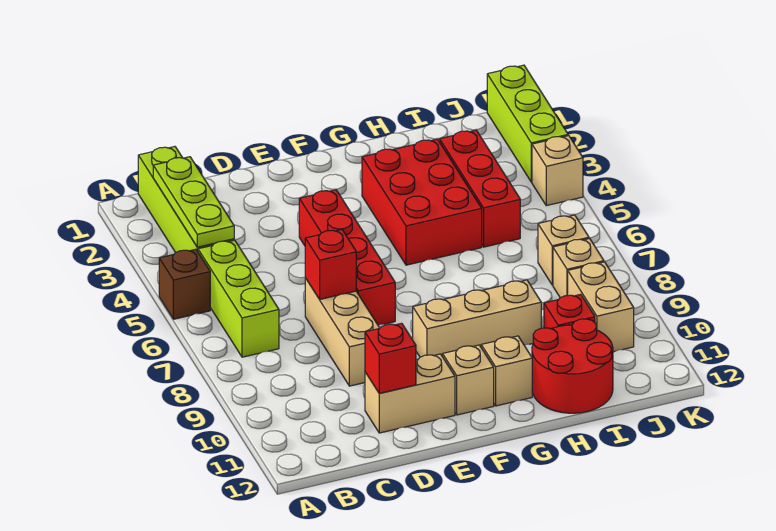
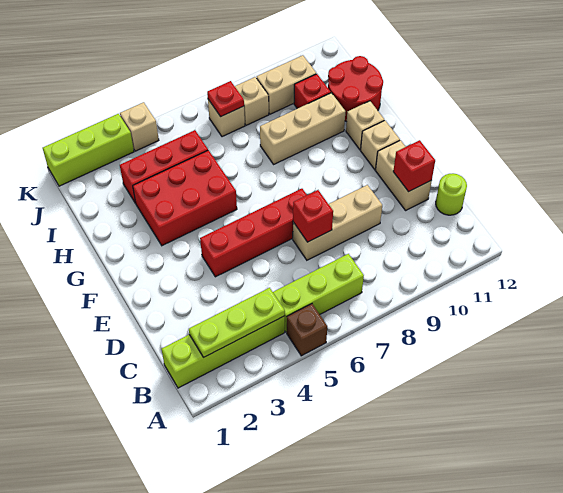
none -> lime round brick C12 level 1
tan brick F9:H9 level 1 -> tan brick H8:H10 level 1
none -> red plate J7 level 2

